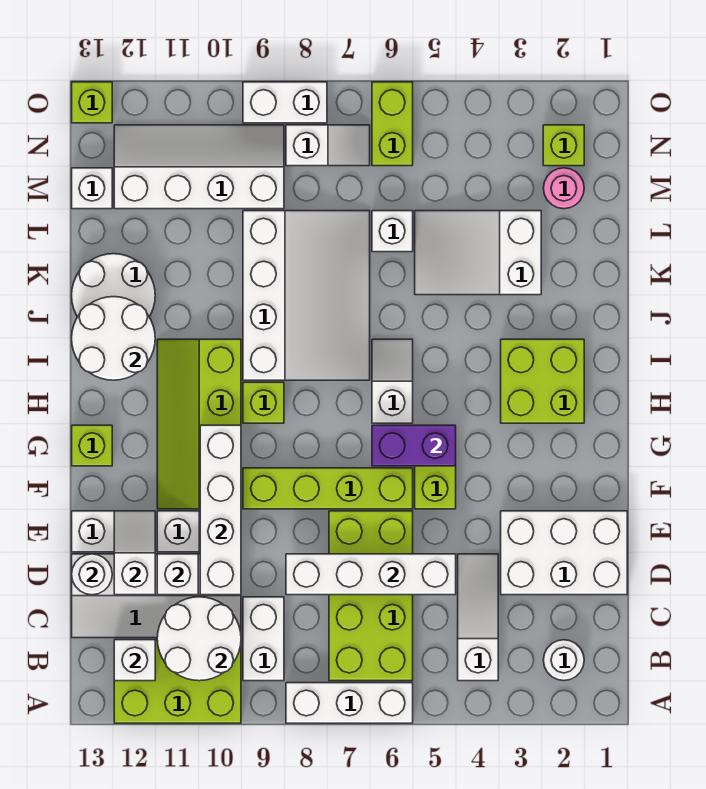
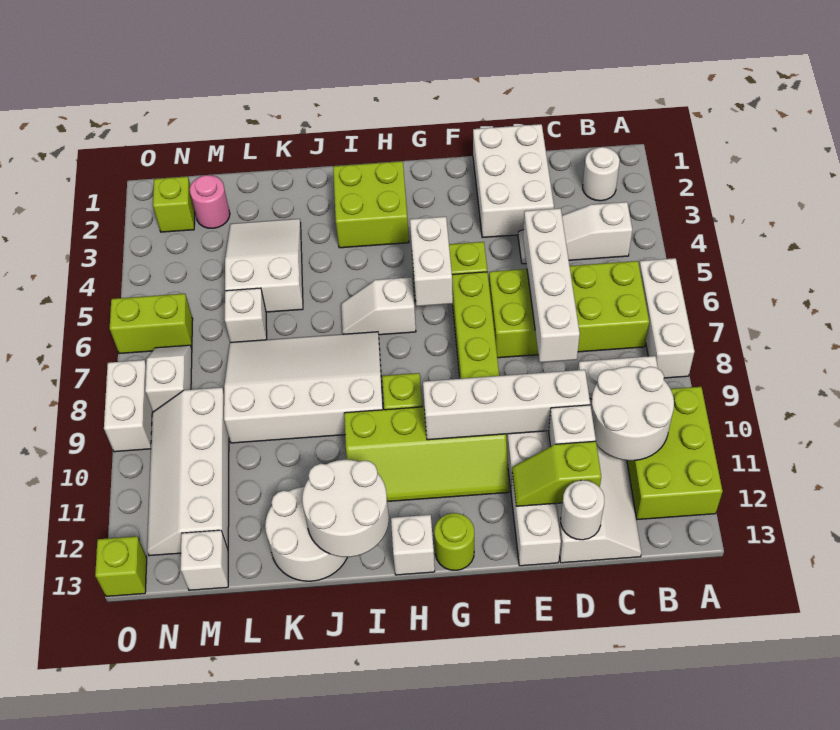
white brick B12 level 2 -> white brick H13 level 1
white slope D12:E12 level 2 top D -> lime slope D12:E12 level 2 top D
purple brick G5:G6 level 2 -> white brick G5:G6 level 2
lime brick G13 level 1 -> lime round brick G13 level 1
white slope K3:L5 level 1 top 3 -> white slope K3:L5 level 1 top 5

